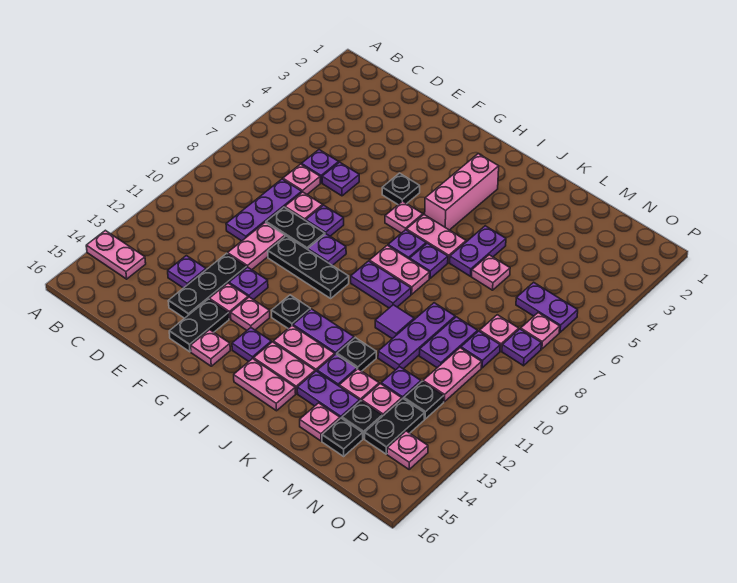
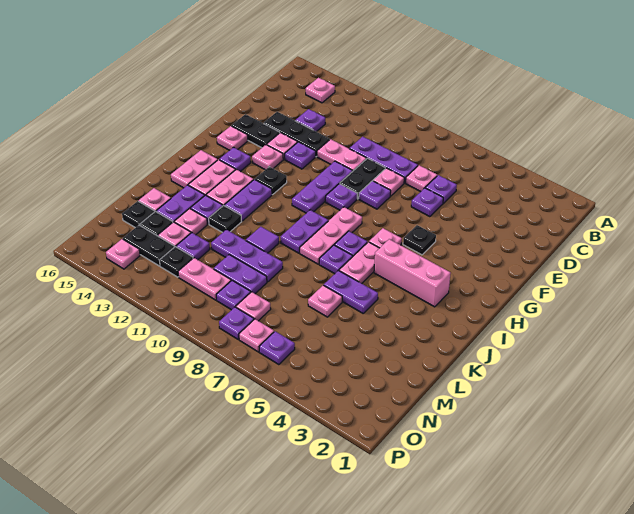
pink plate A14:B14 level 1 -> pink plate B14 level 1
black plate F10:H10 level 1 -> purple plate F10:H10 level 1
pink plate I8:J8 level 1 -> pink plate H8:J8 level 1
purple plate N6:O6 level 1 -> purple plate O6 level 1

